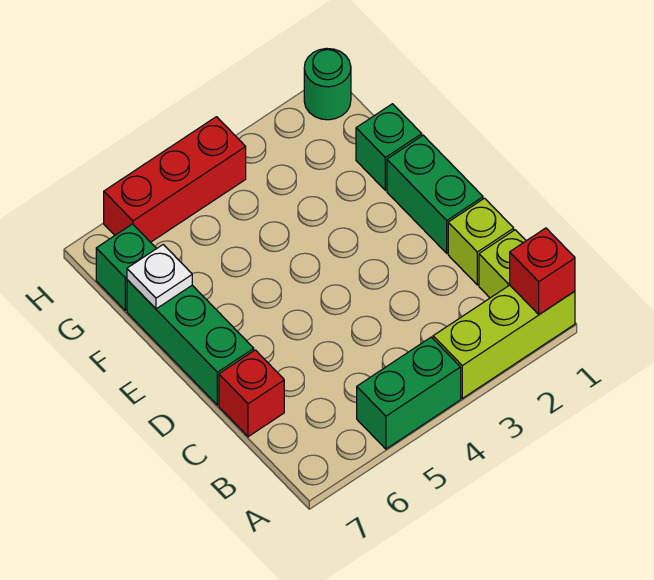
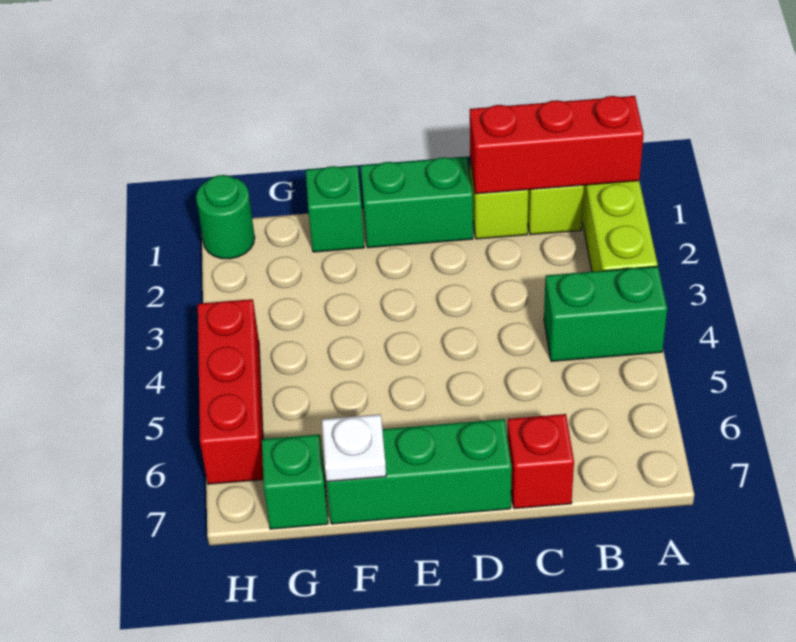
red brick A1 level 2 -> red brick A1:C1 level 2
green brick A4:A5 level 1 -> green brick A4:B4 level 1

